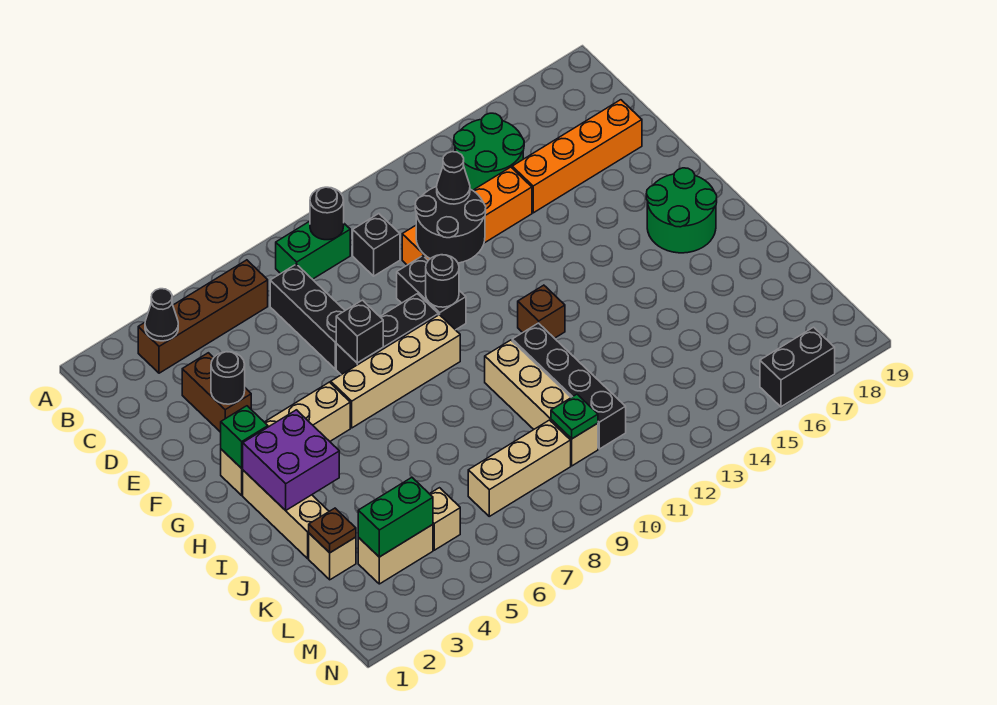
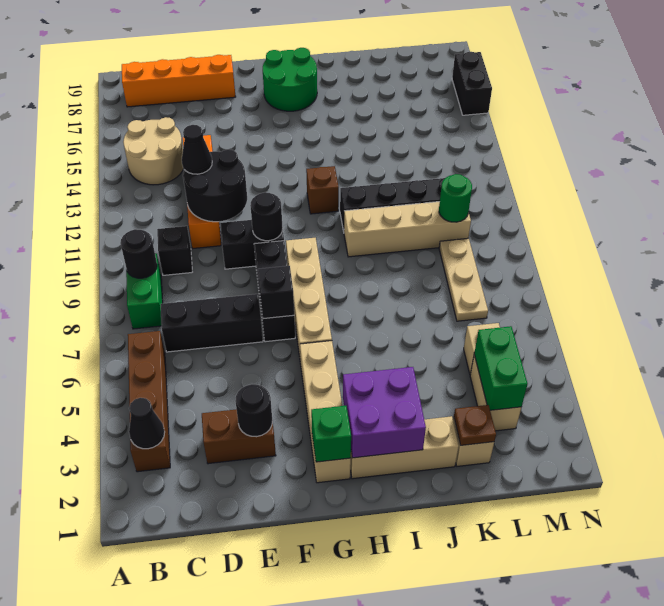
green round brick B14:C15 level 1 -> tan round brick B14:C15 level 1
orange brick D15:D18 level 1 -> orange brick B18:E18 level 1
tan brick L7:L9 level 1 -> tan plate L7:L9 level 1
green plate L10 level 2 -> green round brick L10 level 2

